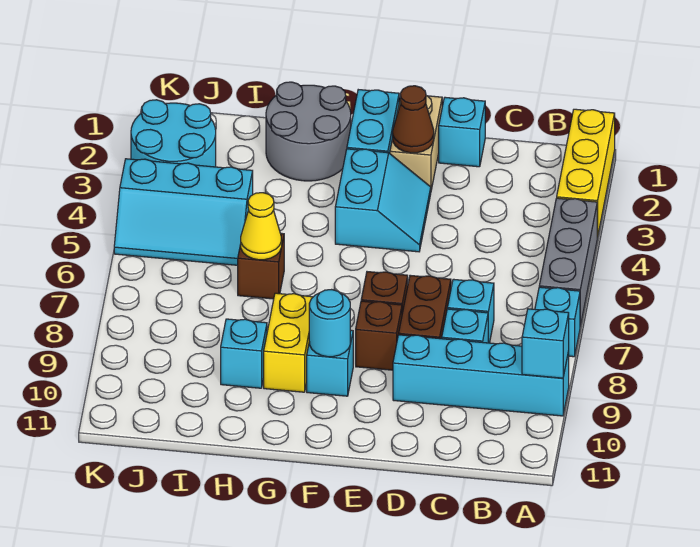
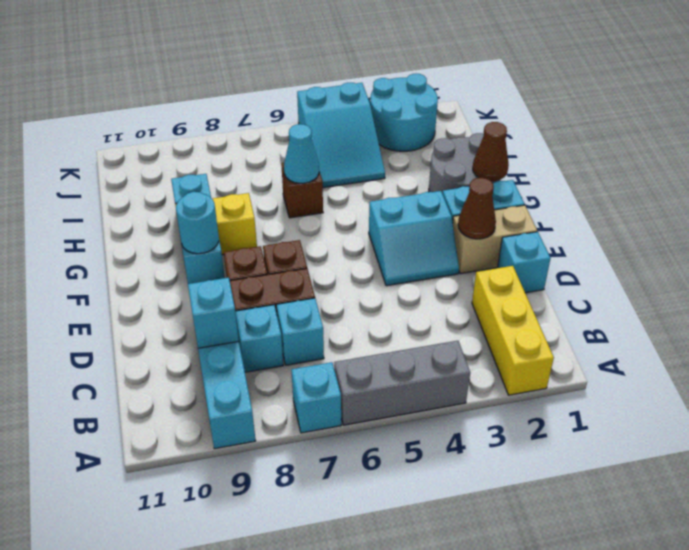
yellow brick A1:A3 level 1 -> yellow brick A2:C2 level 1
cyan brick A9 level 2 -> cyan brick C9 level 2
none -> brown cone G1 level 2
yellow cone H6 level 2 -> cyan cone H6 level 2
cyan slope I4:K5 level 1 top 4 -> cyan slope I4:K5 level 1 top K

